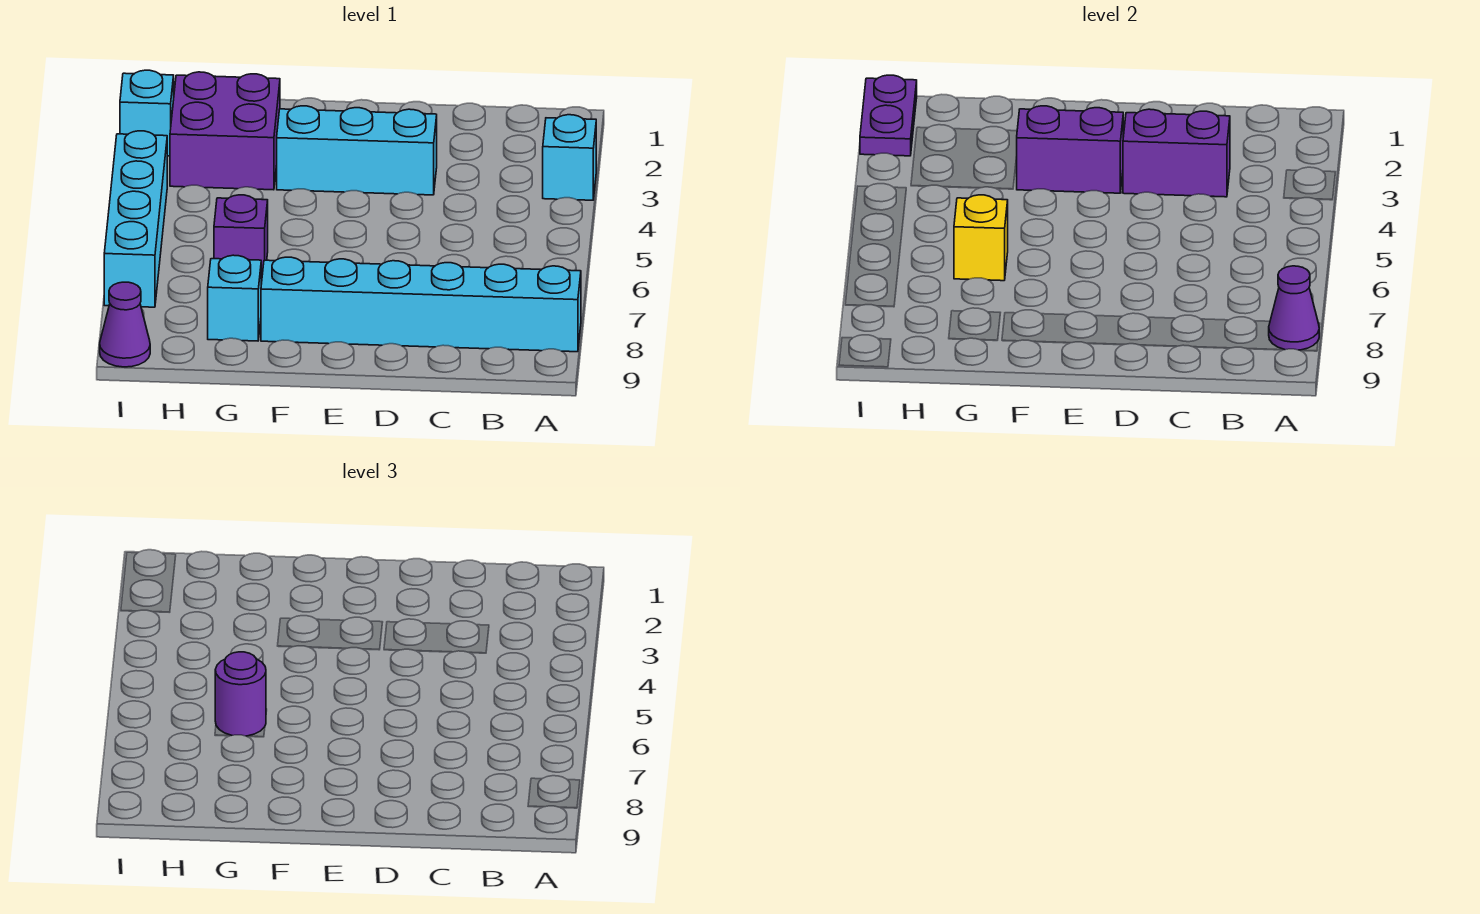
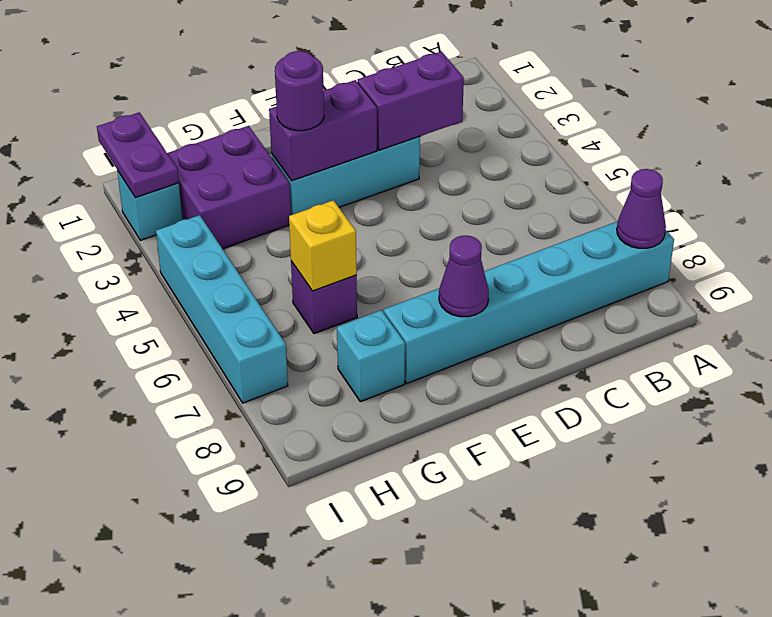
cyan brick A3 level 1 -> none
purple round brick G6 level 3 -> purple round brick F3 level 3
purple cone I9 level 1 -> purple cone E8 level 2

